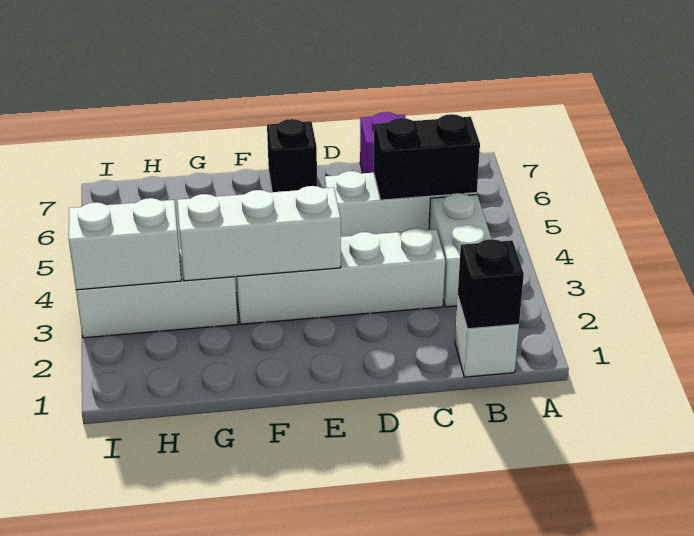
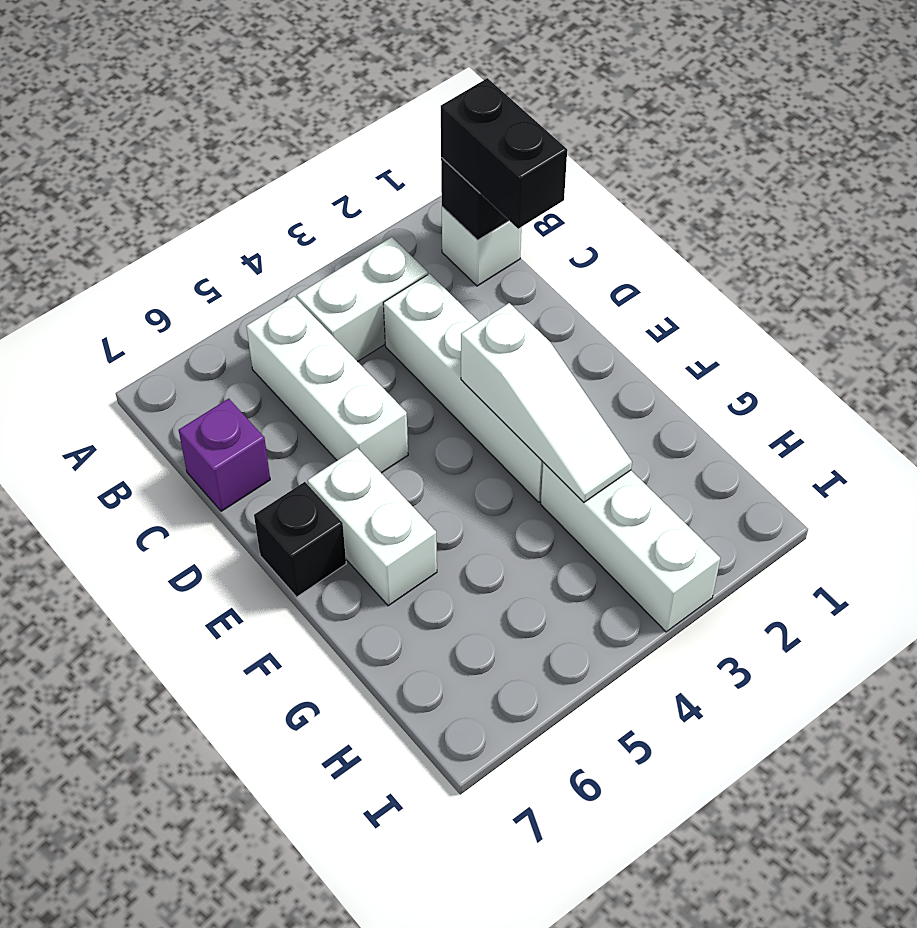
black brick B5:C5 level 2 -> black brick B1:C1 level 3
white brick E3:G3 level 2 -> white slope E3:G3 level 2 top E
white brick H3:I3 level 2 -> white brick E6:F6 level 1

